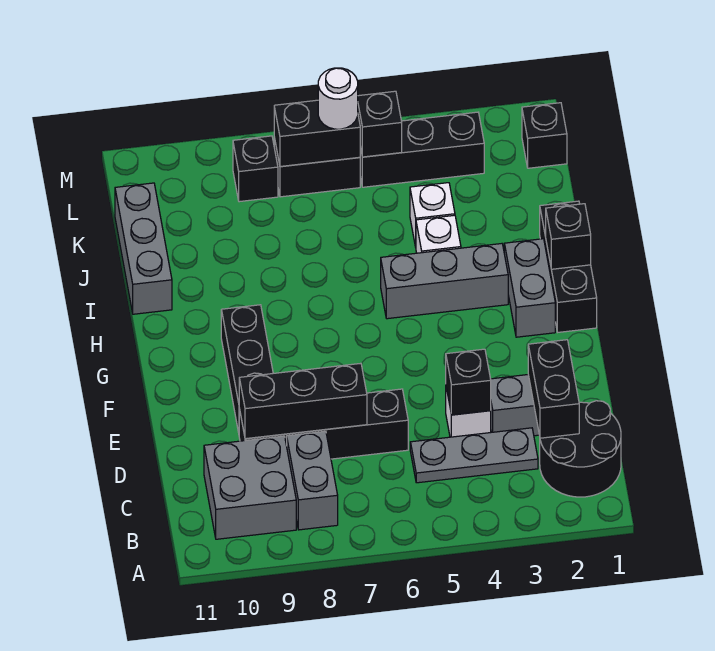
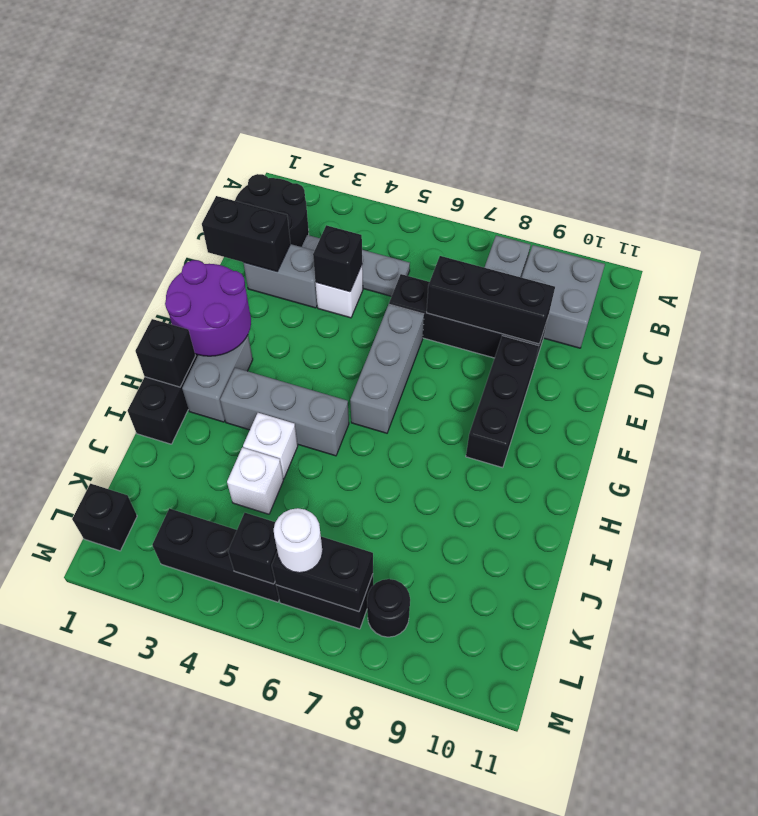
black brick C2:D2 level 2 -> black brick D1:D2 level 2
none -> purple round brick F1:G2 level 2
grey brick I11:K11 level 1 -> grey brick E6:G6 level 1
black brick L8 level 1 -> black round brick L8 level 1

